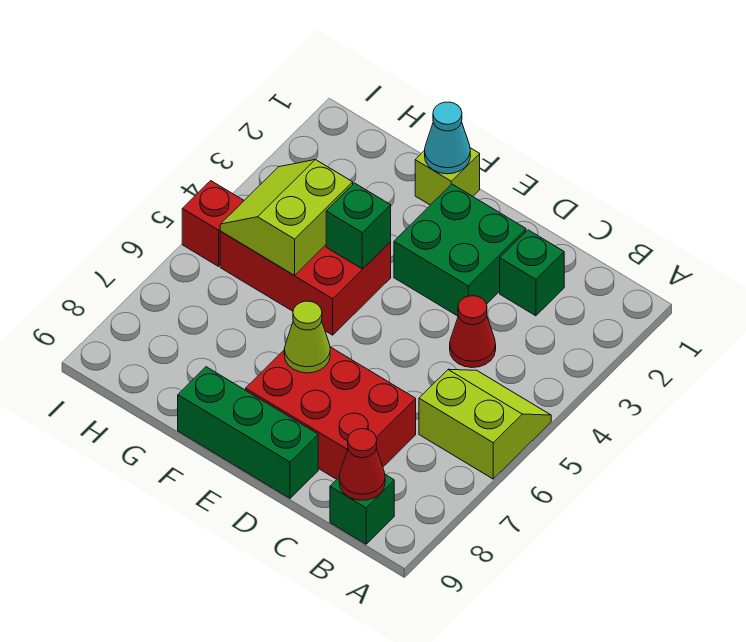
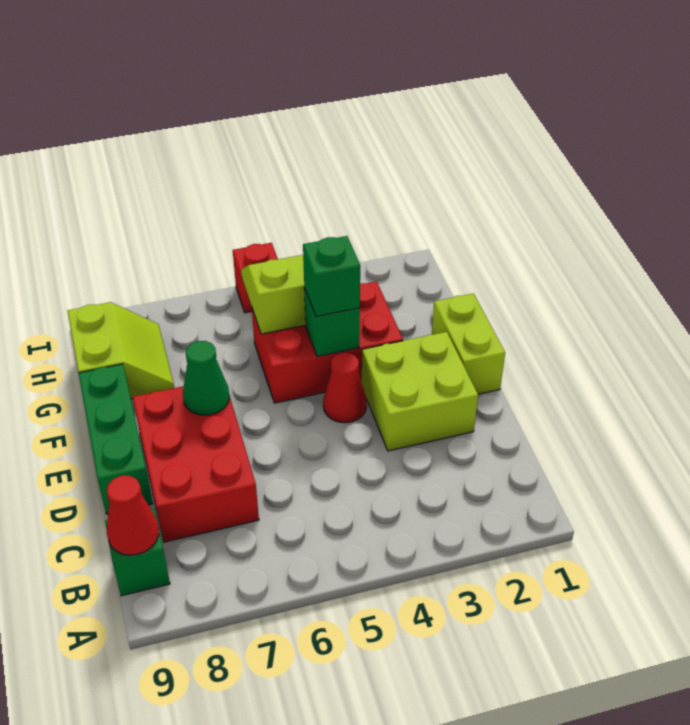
lime slope A5:B6 level 1 top 6 -> lime slope G8:H9 level 1 top 9
green brick C2 level 1 -> green brick F4 level 3
red cone C4 level 1 -> red cone E4 level 1
green brick D2:E3 level 1 -> lime brick D2:E3 level 1
lime cone E7 level 2 -> green cone E7 level 2
lime brick F1 level 1 -> lime brick E1:F1 level 1
cyan cone F1 level 2 -> none
red brick F4:H5 level 1 -> red brick F3:G5 level 1

